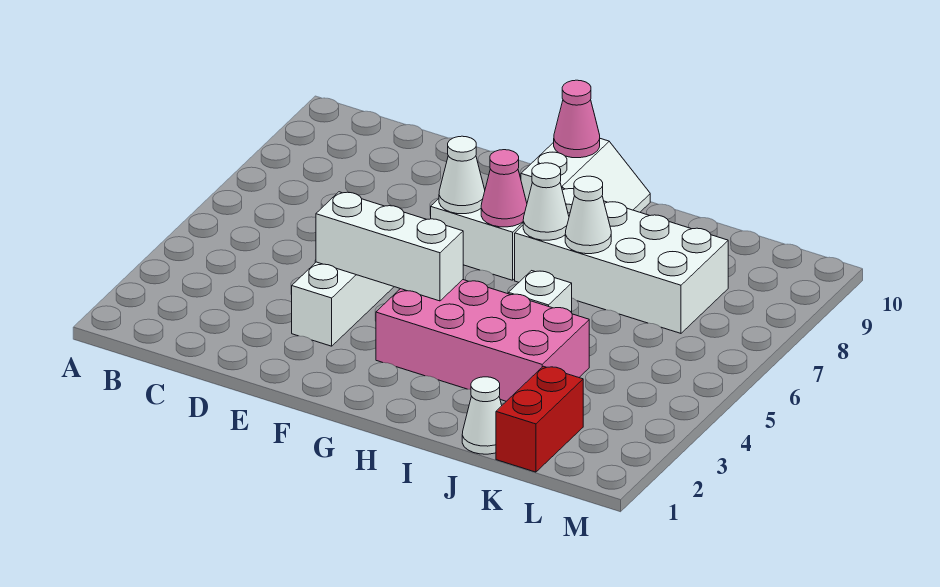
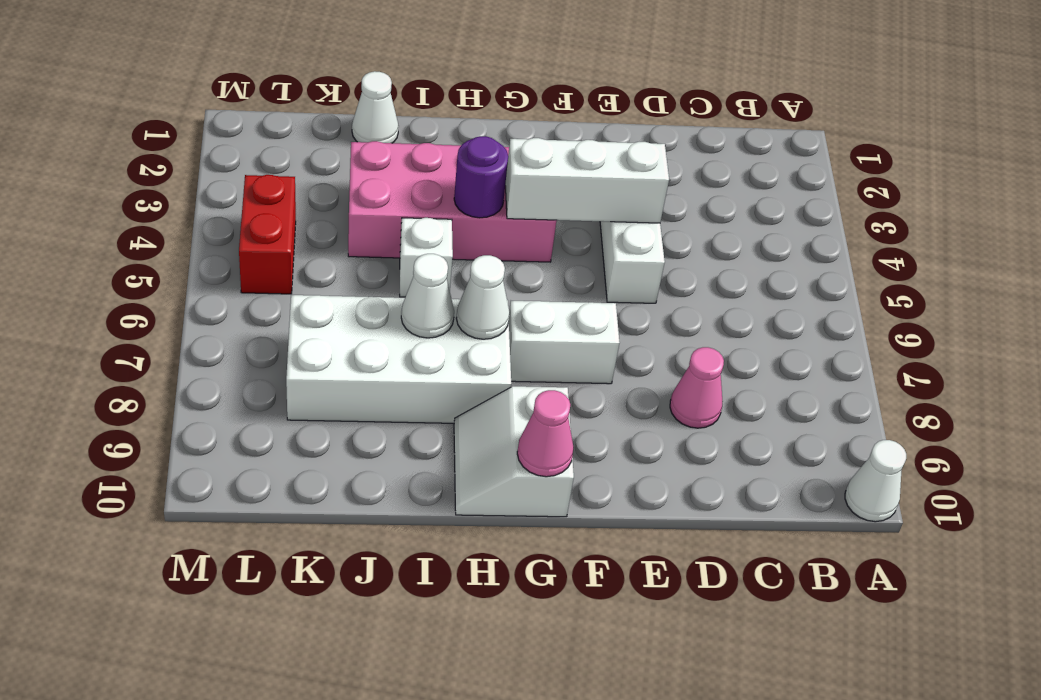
white cone F7 level 2 -> white cone A10 level 1
pink cone G7 level 2 -> pink cone D8 level 1
none -> purple round brick H4 level 2
red brick K1:K2 level 1 -> red brick L4:L5 level 1

